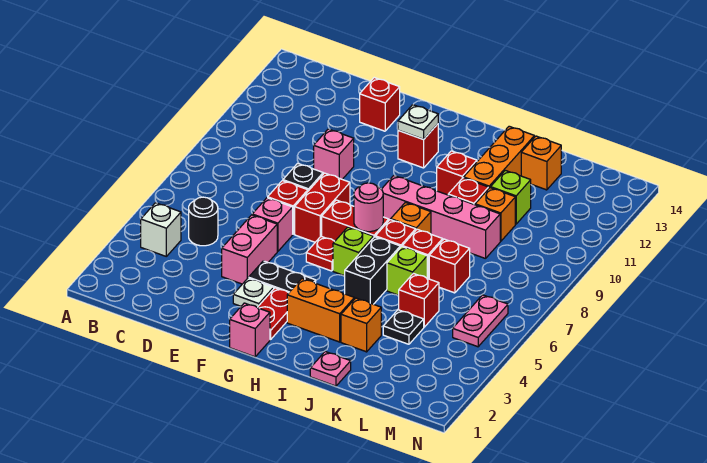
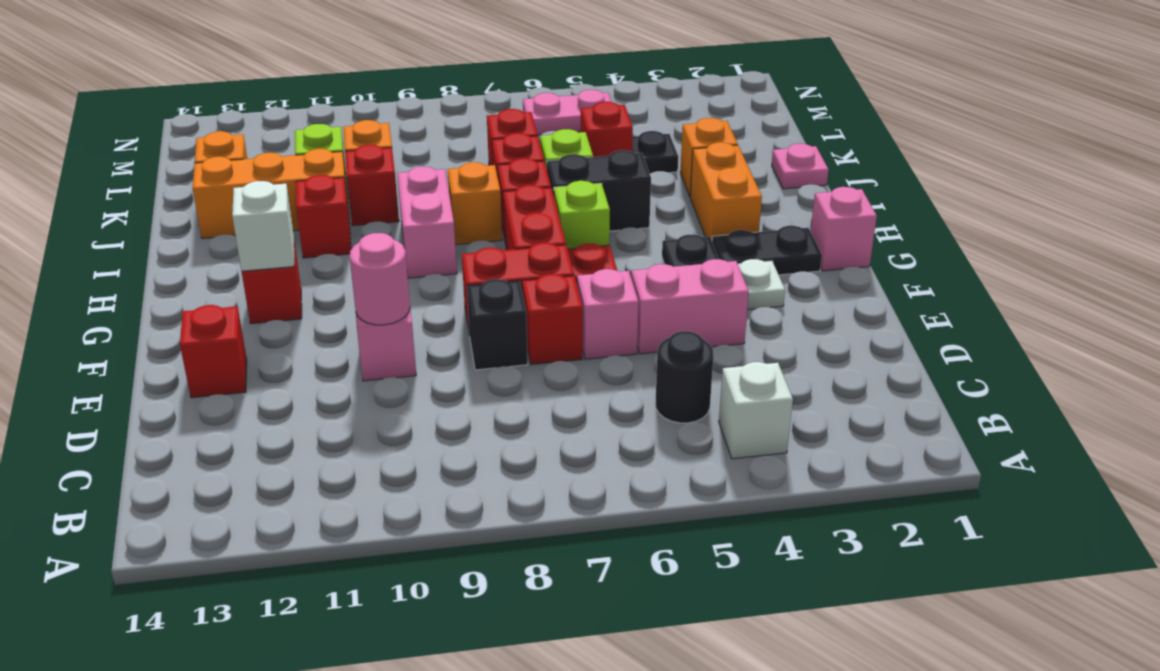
red plate G2:G3 level 1 -> black plate G2:G3 level 1
white plate G12 level 2 -> white brick G12 level 2
pink round brick H7 level 2 -> pink round brick E10 level 2
pink brick H9:K9 level 1 -> pink brick H9:I9 level 1

